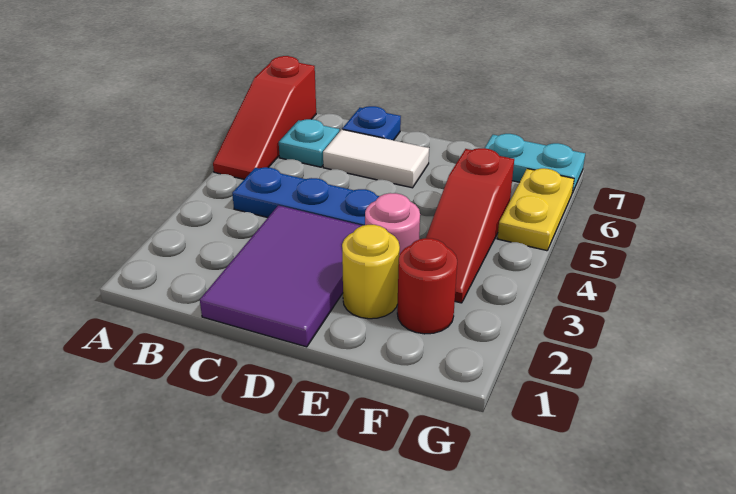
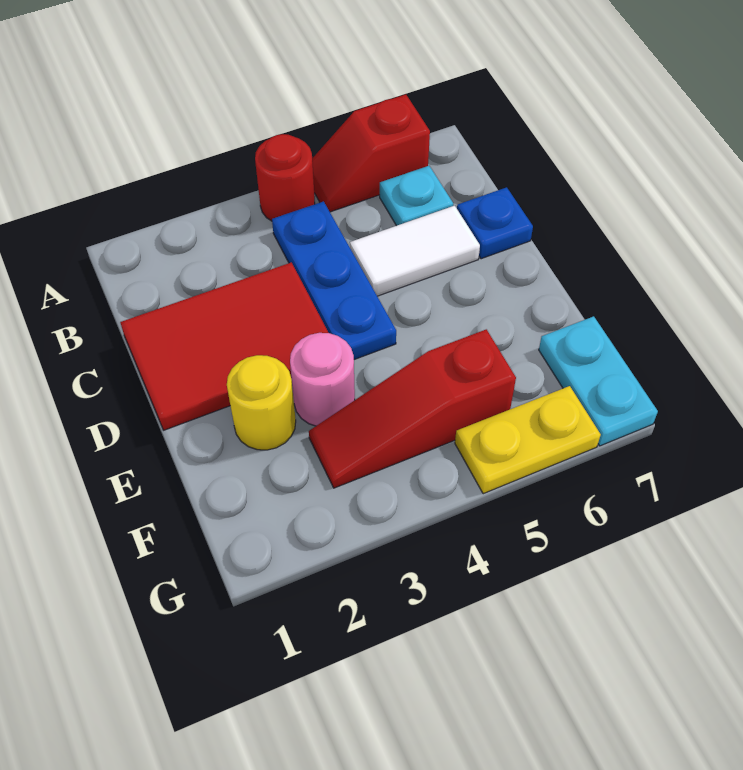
red slope A5:A7 level 1 top 7 -> red slope A5:A6 level 1 top 6
purple tile C1:D3 level 1 -> red tile C1:D3 level 1
white tile C6:D6 level 1 -> white tile C5:C6 level 1
red round brick F2 level 1 -> red round brick A4 level 1

